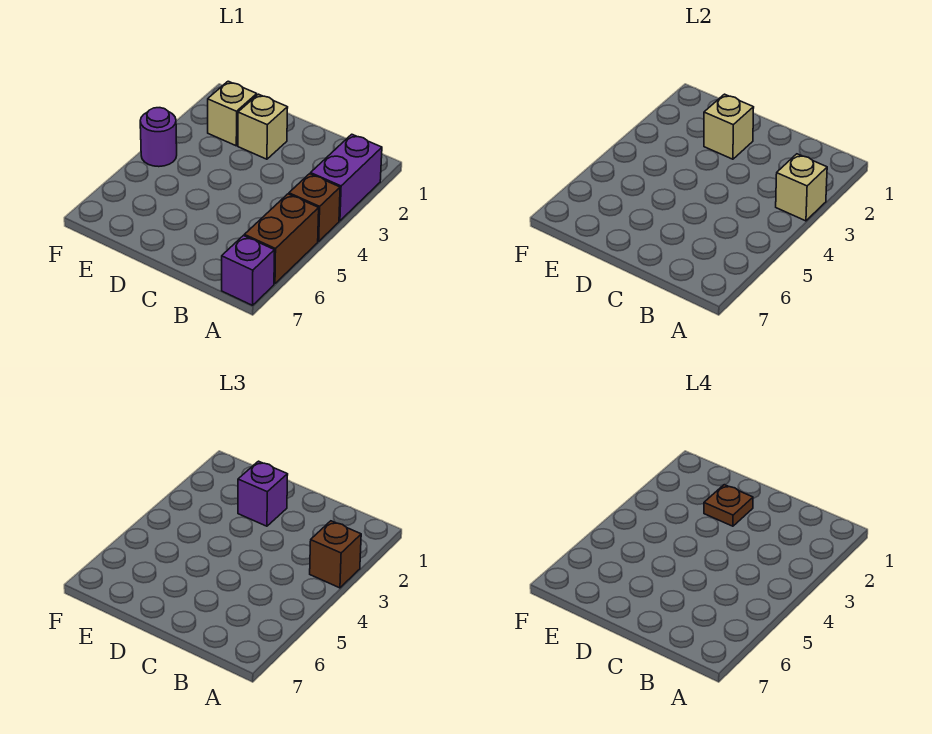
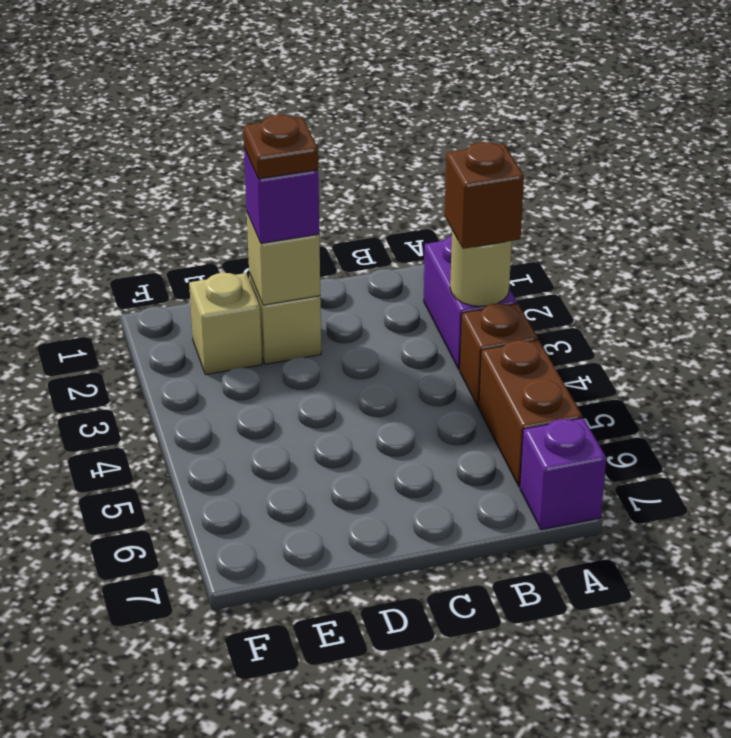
tan brick A3 level 2 -> tan round brick A3 level 2
purple round brick F4 level 1 -> none

